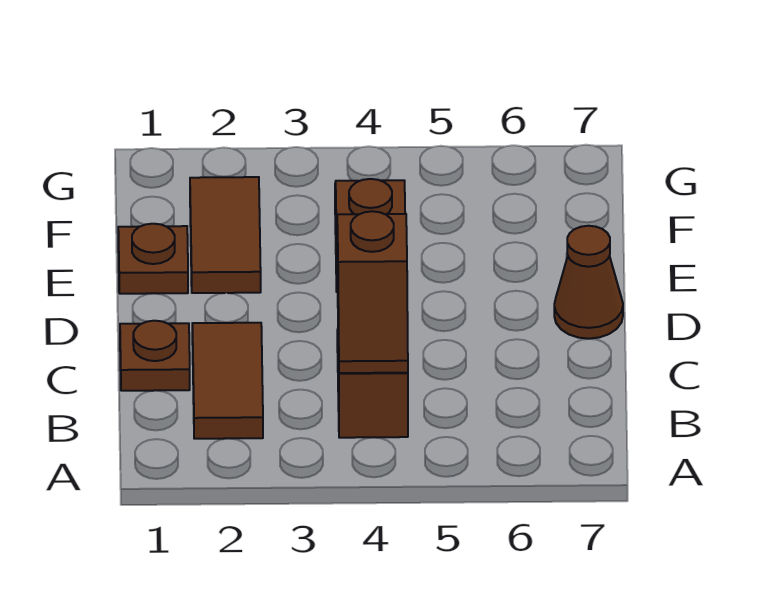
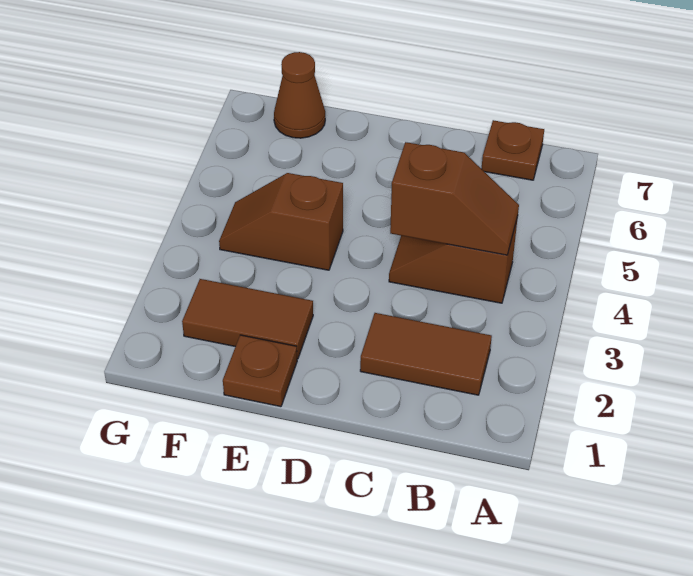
brown plate C1 level 1 -> brown plate B7 level 1
brown cone D7 level 1 -> brown cone F7 level 1

